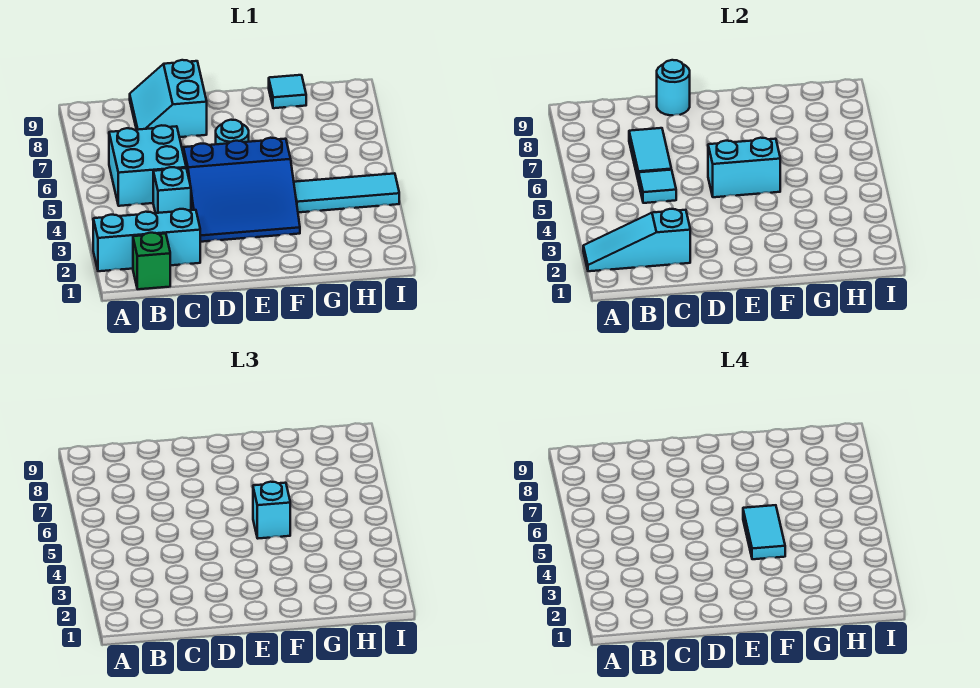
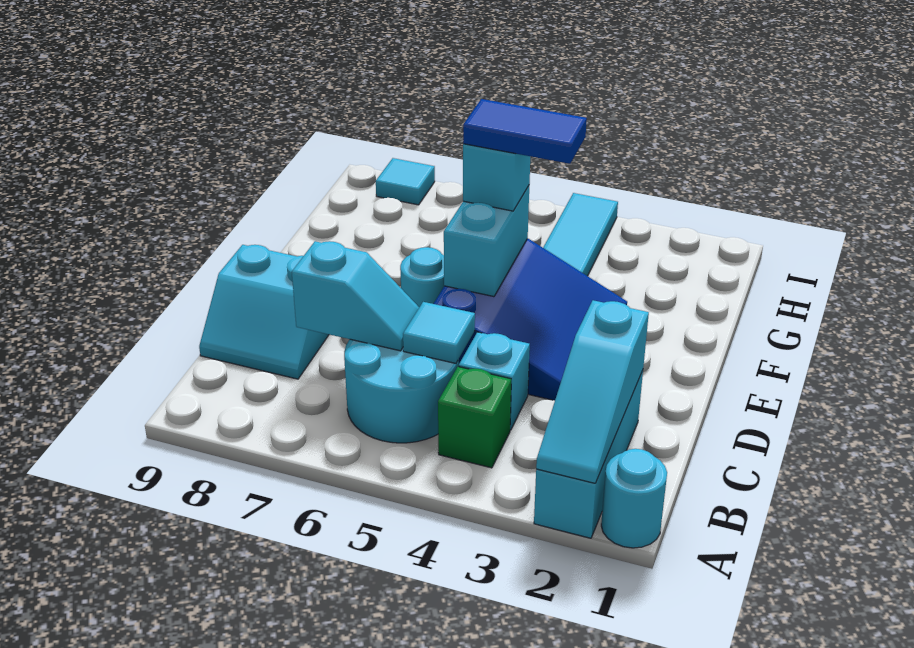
green brick B1 level 1 -> green brick B4 level 1
cyan brick B5:C6 level 1 -> cyan round brick B5:C6 level 1
cyan tile C6:C7 level 2 -> cyan slope C6:C7 level 2 top 7
cyan round brick D9 level 2 -> cyan round brick A1 level 1
cyan tile F4:F5 level 4 -> blue tile F4:F5 level 4
cyan tile G9 level 1 -> cyan tile I8 level 1

